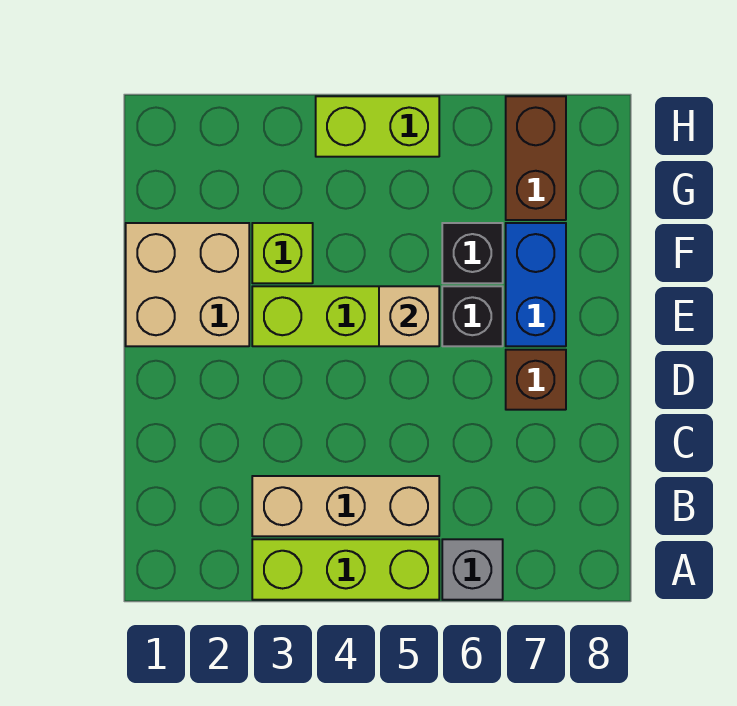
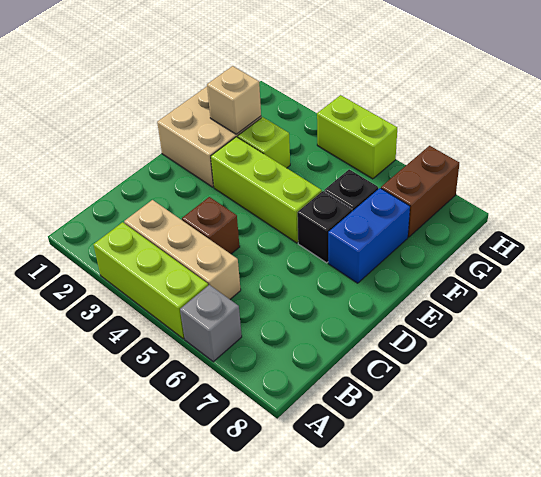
brown brick D7 level 1 -> brown brick C4 level 1
tan brick E5 level 2 -> tan brick F2 level 2

